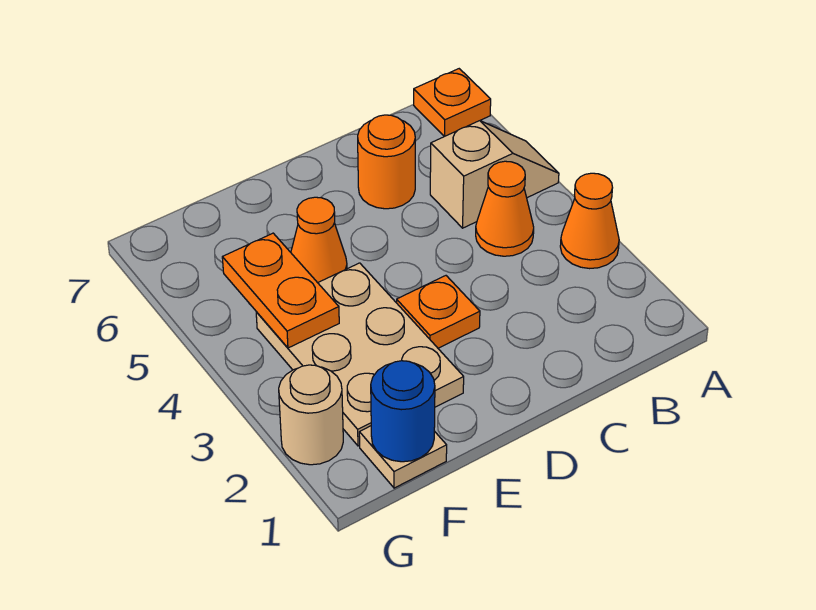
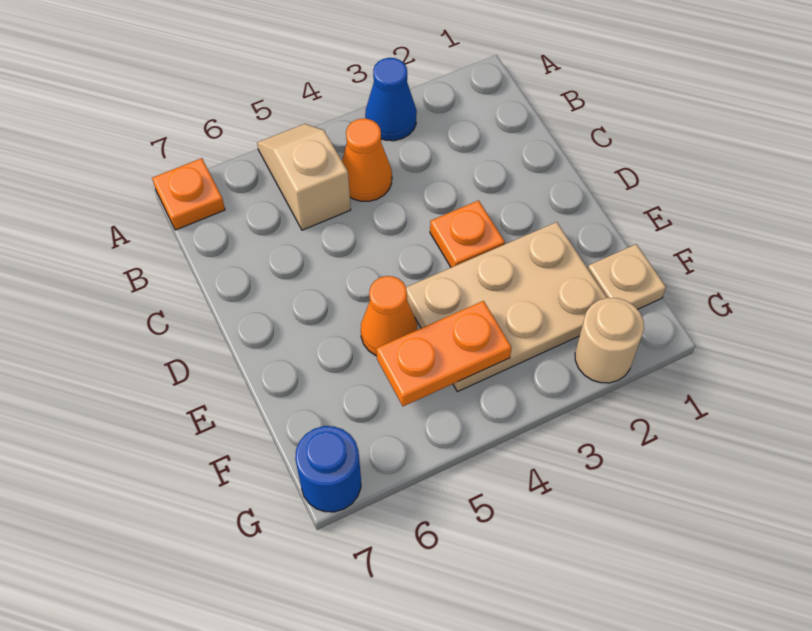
orange cone A3 level 1 -> blue cone A3 level 1
orange round brick C6 level 1 -> none
blue round brick F1 level 2 -> blue round brick G7 level 1

